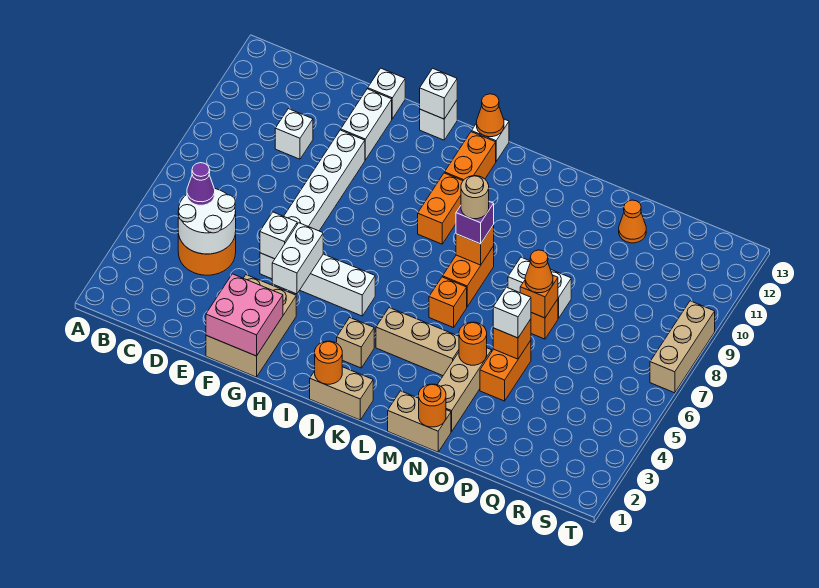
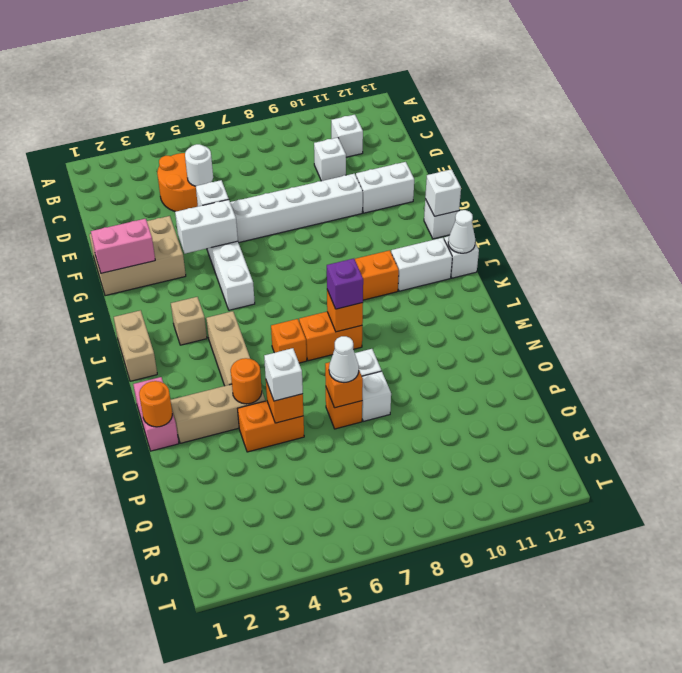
white round brick C4:D5 level 2 -> white round brick D5 level 2
purple cone C5 level 3 -> none
pink brick F1:G2 level 2 -> pink brick G1:G2 level 2
white brick F13 level 1 -> white brick C11 level 1
orange round brick J1 level 2 -> none
orange brick J11:J12 level 1 -> white brick J11:J12 level 1
orange cone J13 level 2 -> white cone J13 level 2
tan round brick L8 level 4 -> none
tan brick M1:N1 level 1 -> pink brick M1:N1 level 1
orange cone O7 level 3 -> white cone O7 level 3
orange cone P12 level 1 -> none
tan brick T7:T9 level 1 -> none

